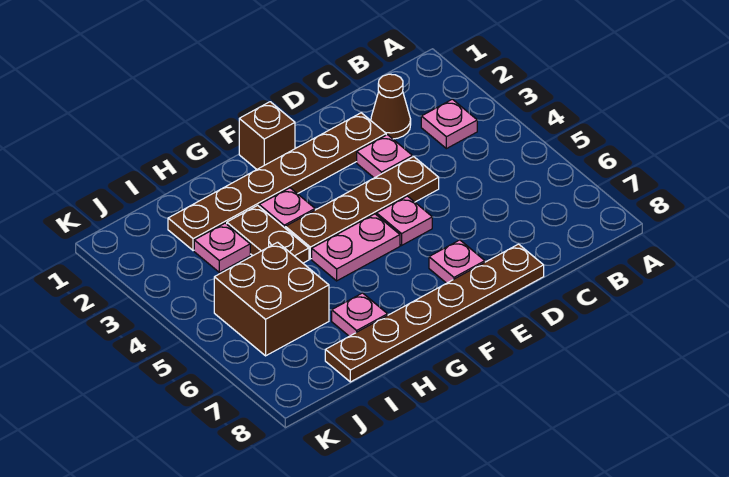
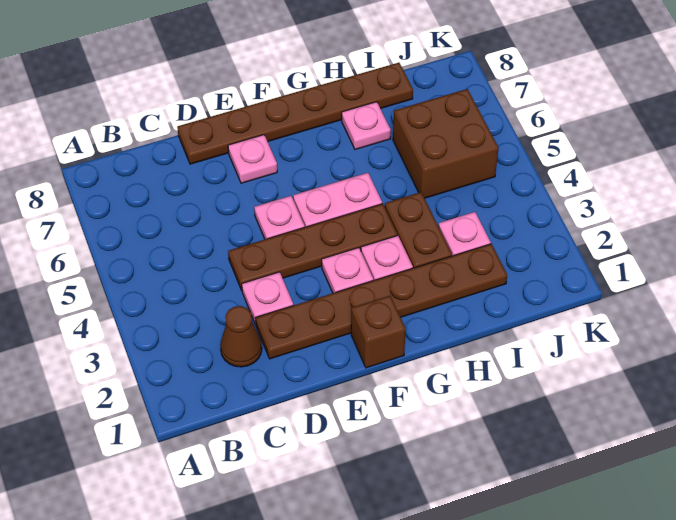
pink plate B3 level 1 -> pink plate F3 level 1

